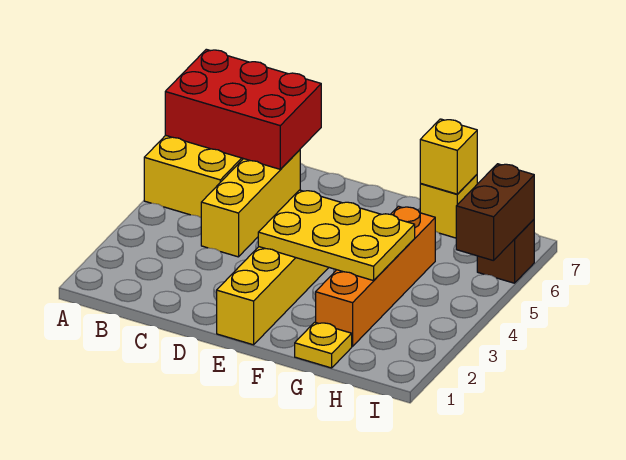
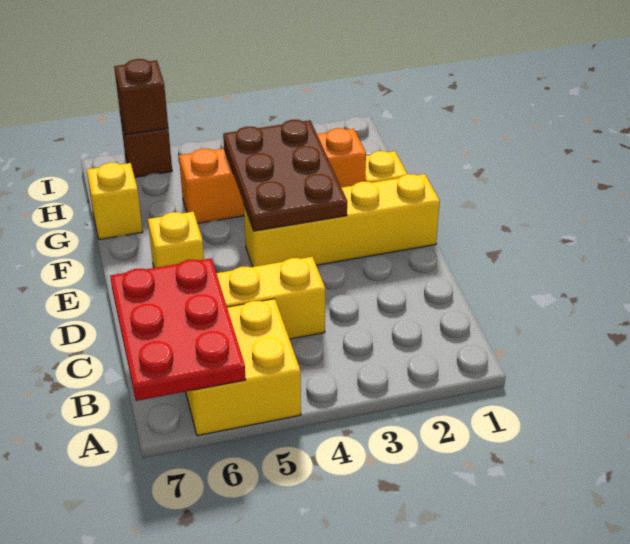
red brick A6:C7 level 2 -> red plate A6:C7 level 2
yellow plate E3:G4 level 2 -> brown plate E3:G4 level 2
yellow brick G7 level 2 -> yellow brick E6 level 1
brown brick I5:I6 level 2 -> brown brick I6 level 2

